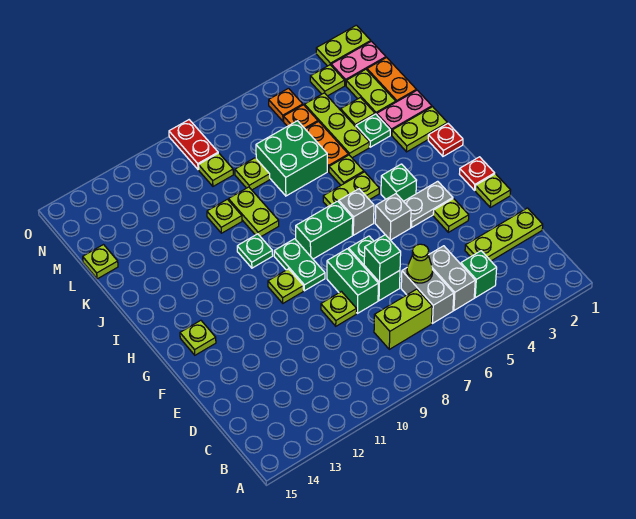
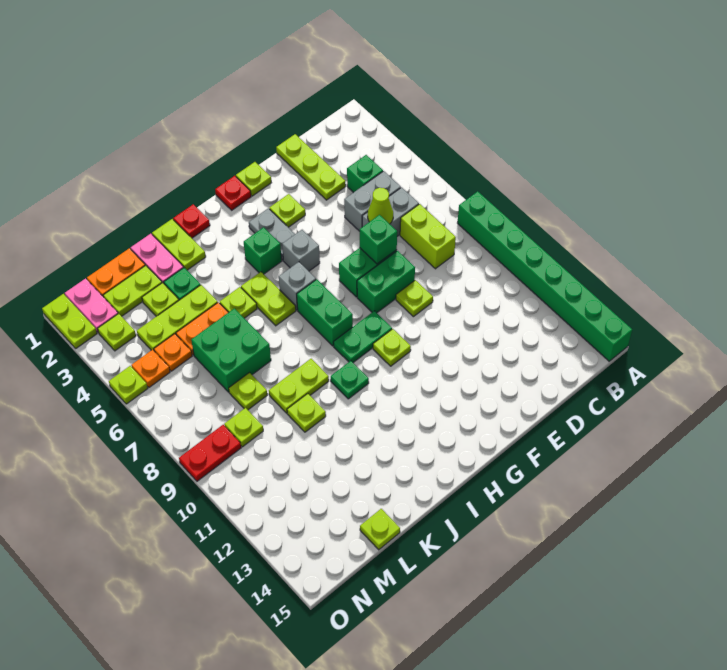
none -> green brick A8:A15 level 1
lime plate G14 level 1 -> lime plate O5 level 1

